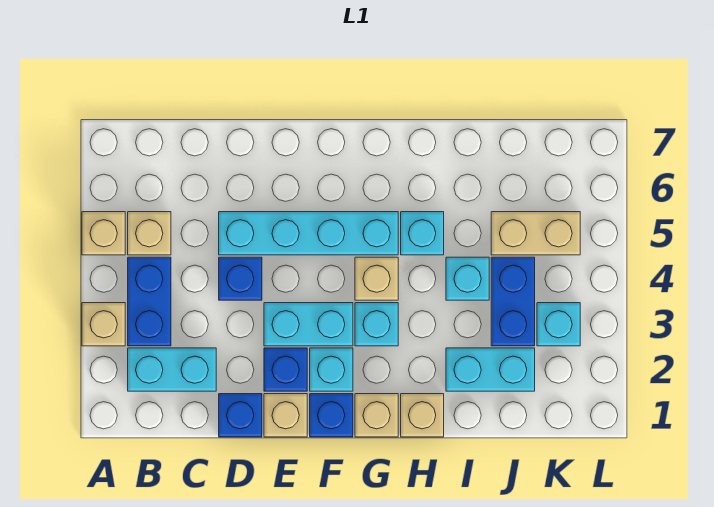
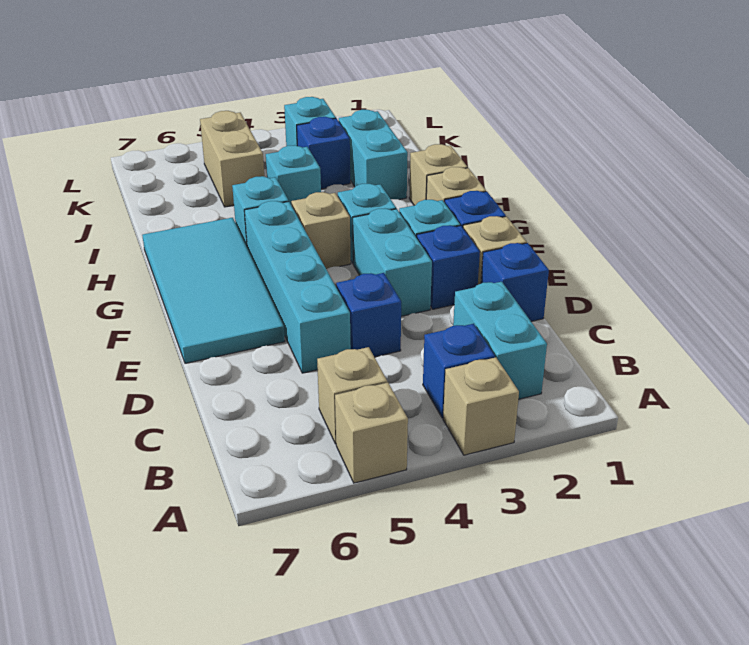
blue brick B3:B4 level 1 -> blue brick B3 level 1
none -> cyan tile E6:H7 level 1
blue brick J3:J4 level 1 -> blue brick J3 level 1

